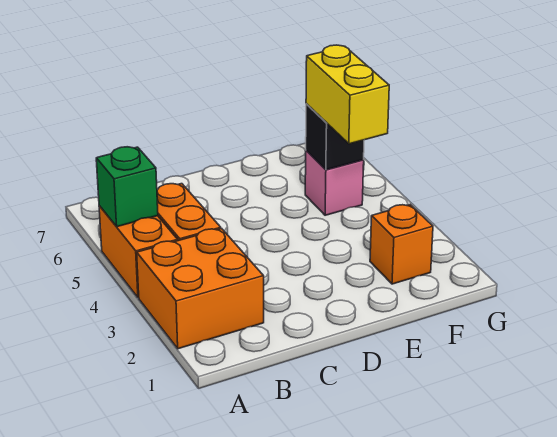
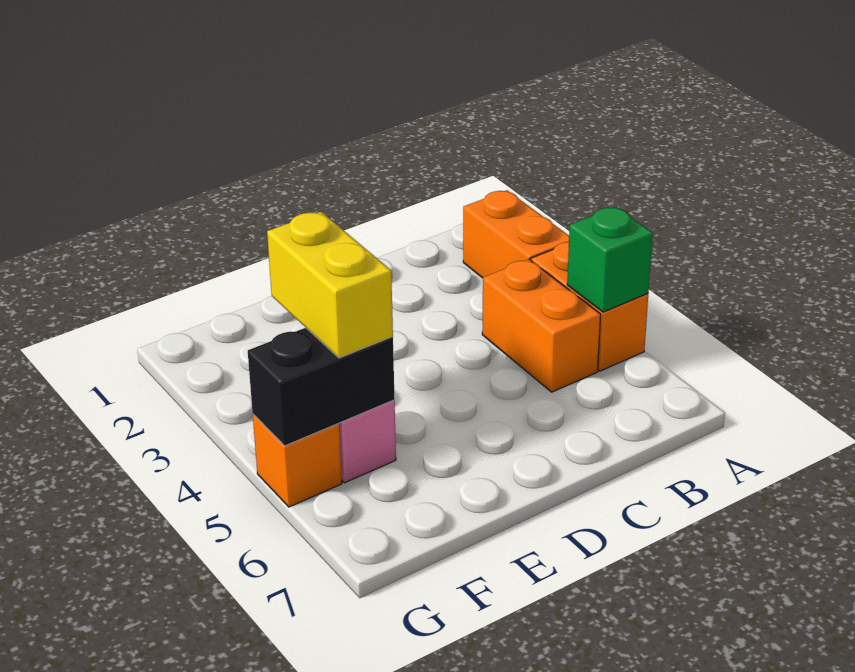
orange brick A2:B3 level 1 -> orange brick A2:A3 level 1
orange brick F2 level 1 -> orange brick G5 level 1
black brick F5 level 2 -> black brick F5:G5 level 2

